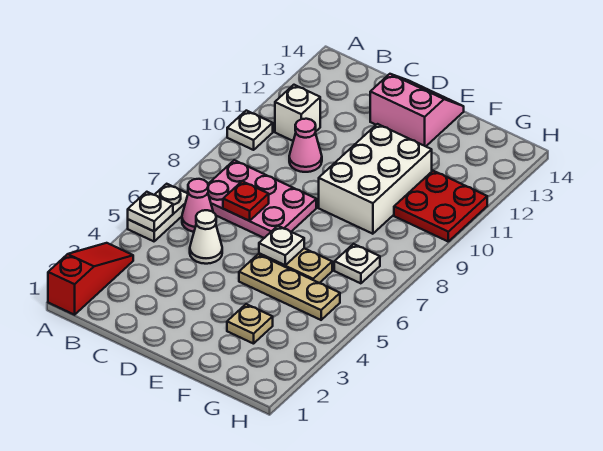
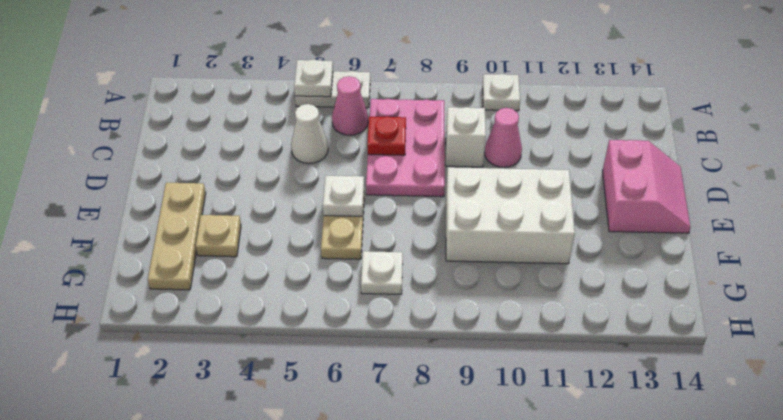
red slope A1:A3 level 1 top 1 -> none
white brick B11 level 1 -> white brick C9 level 1
tan plate E5:G5 level 1 -> tan plate E2:G2 level 1
red plate G10:H11 level 1 -> none

